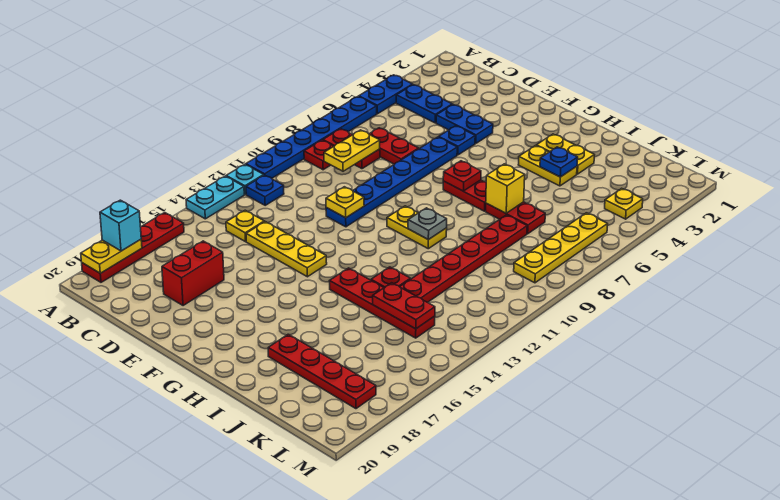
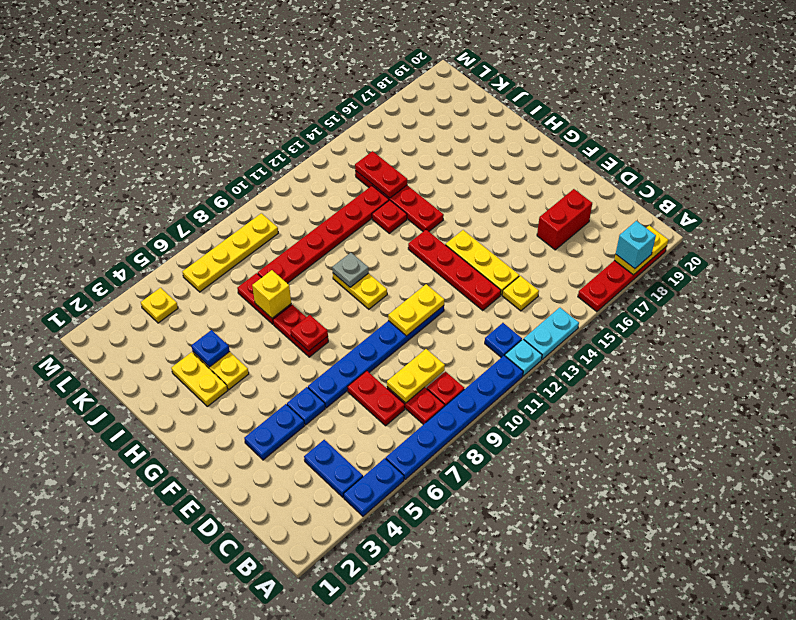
blue plate D4:E4 level 1 -> blue plate E3:E4 level 1
yellow plate E11 level 2 -> yellow plate E10:E11 level 2
red plate I18:L18 level 1 -> red plate D13:G13 level 1

